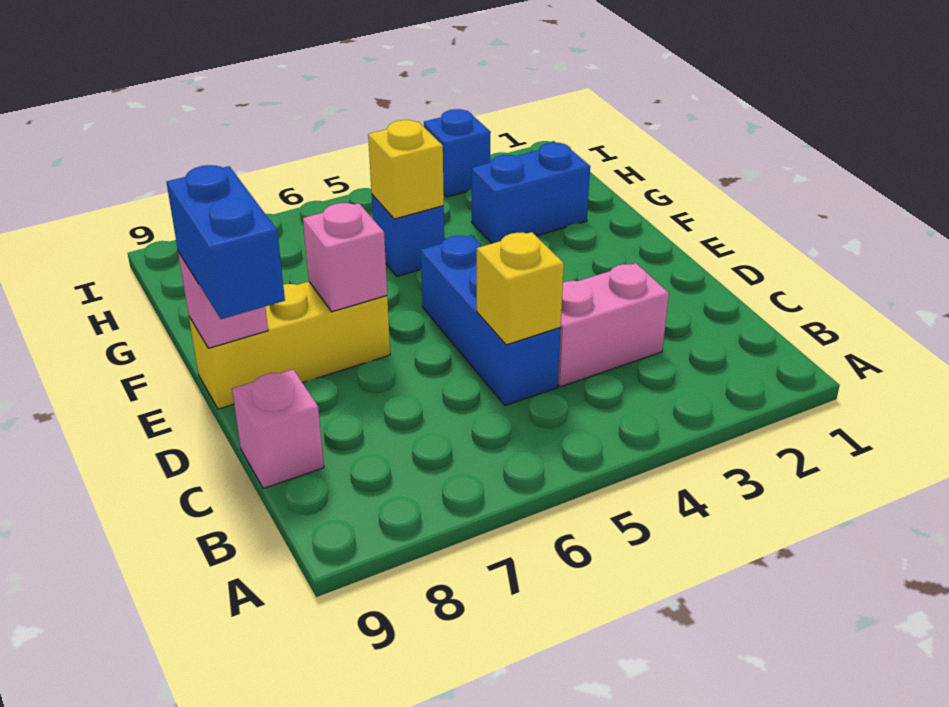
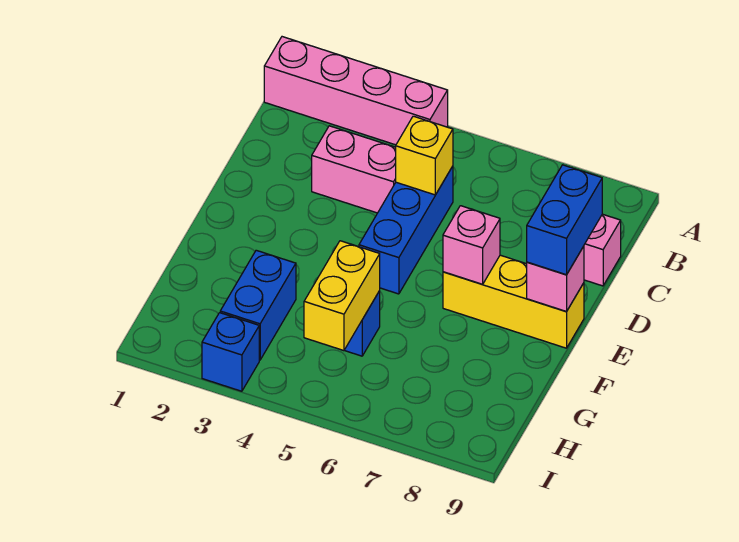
none -> pink brick A1:A4 level 1
blue brick G2:G3 level 1 -> blue brick G3:H3 level 1
yellow brick G5 level 2 -> yellow brick G5:H5 level 2

